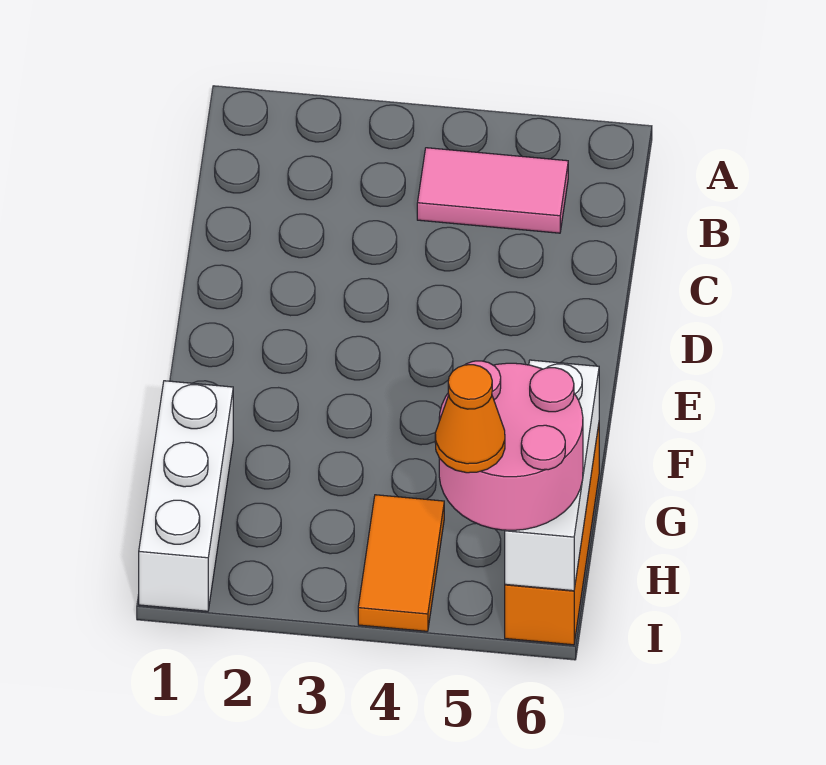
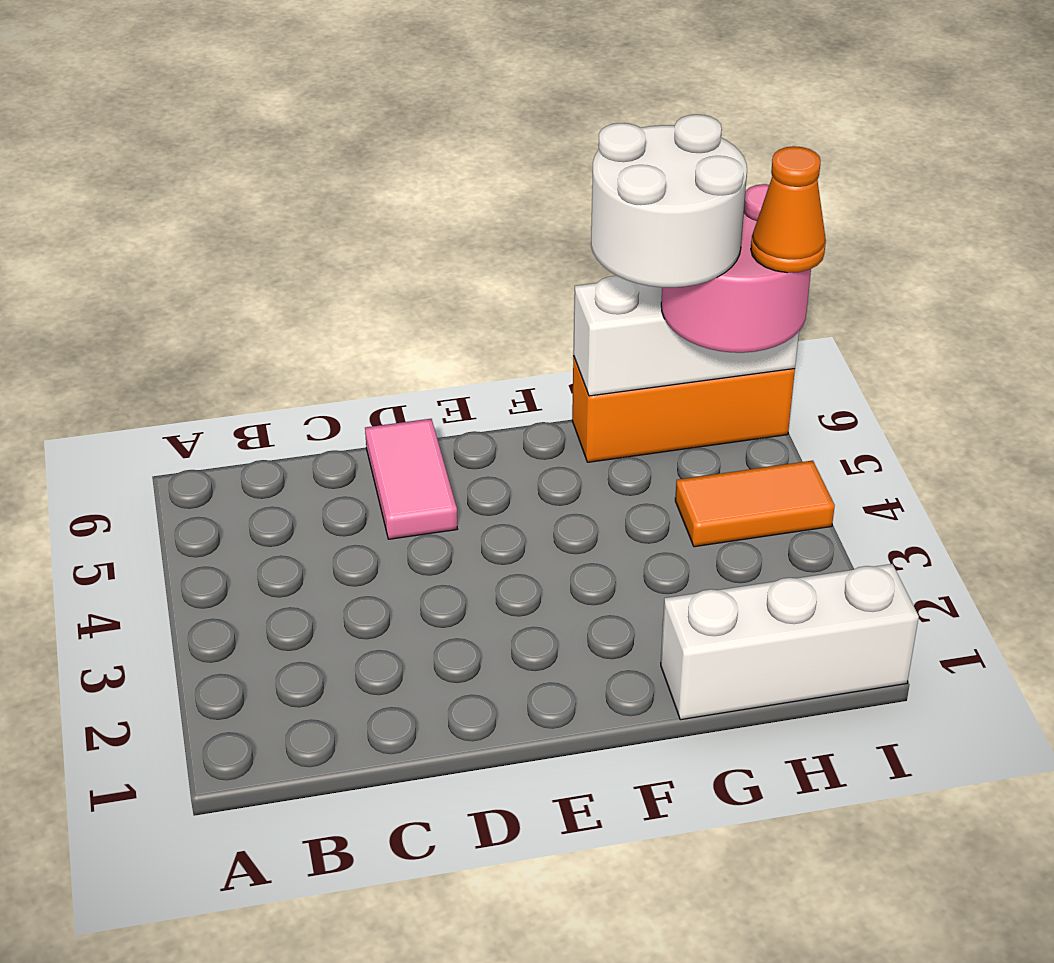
pink tile B4:B5 level 1 -> pink tile D5:D6 level 1
none -> white round brick G5:H6 level 4

